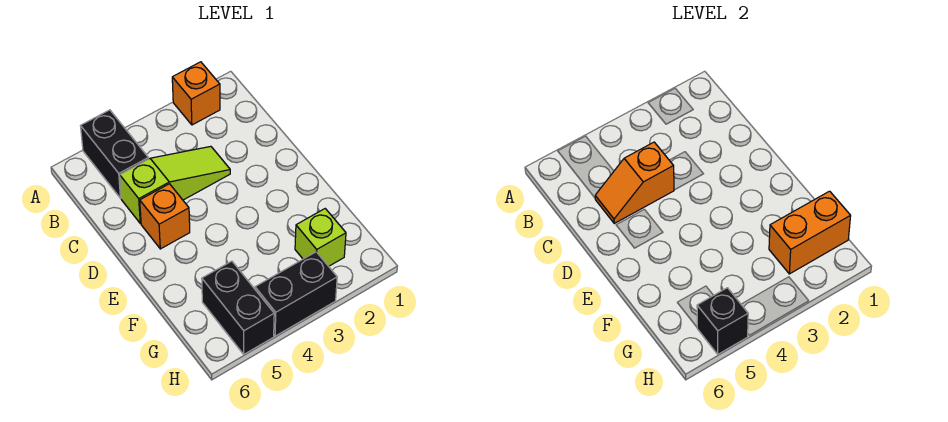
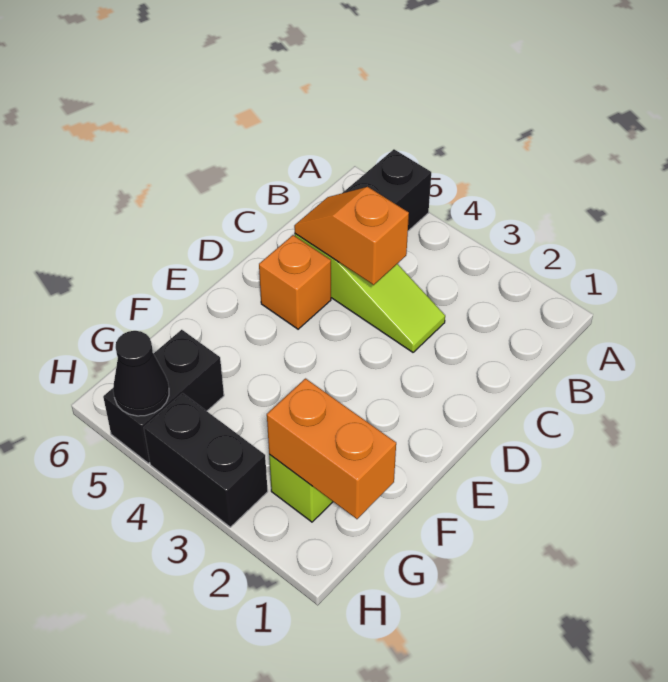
orange brick A2 level 1 -> none
black brick H5 level 2 -> black cone H5 level 2

